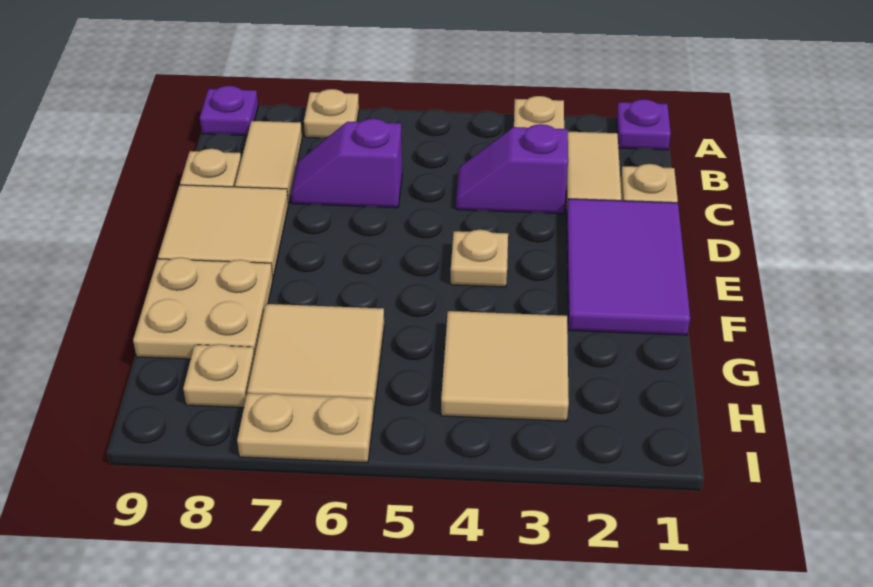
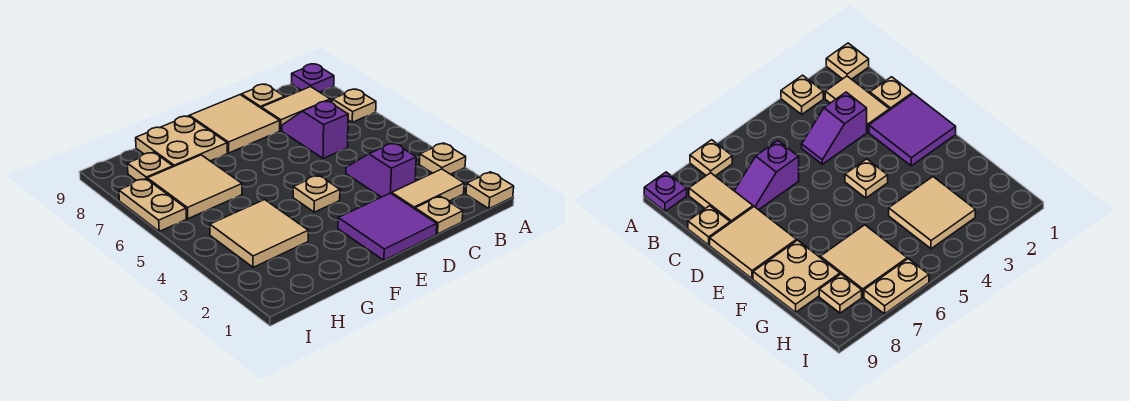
purple plate A1 level 1 -> tan plate A1 level 1
purple tile D1:F2 level 1 -> purple tile D1:E2 level 1

